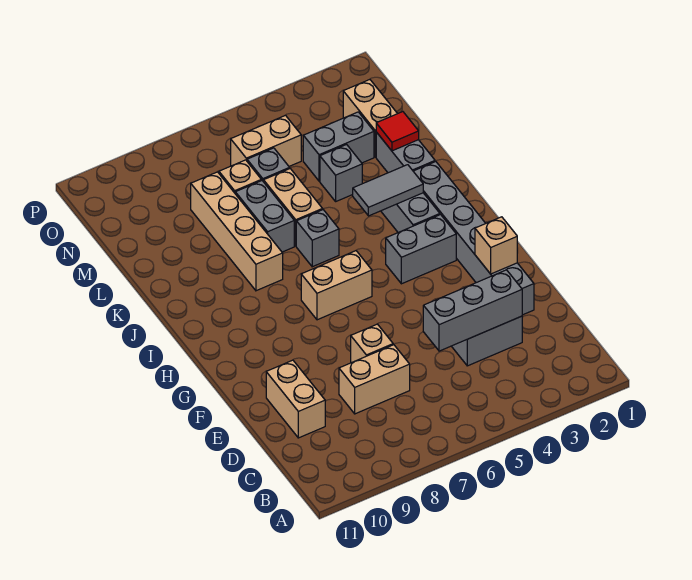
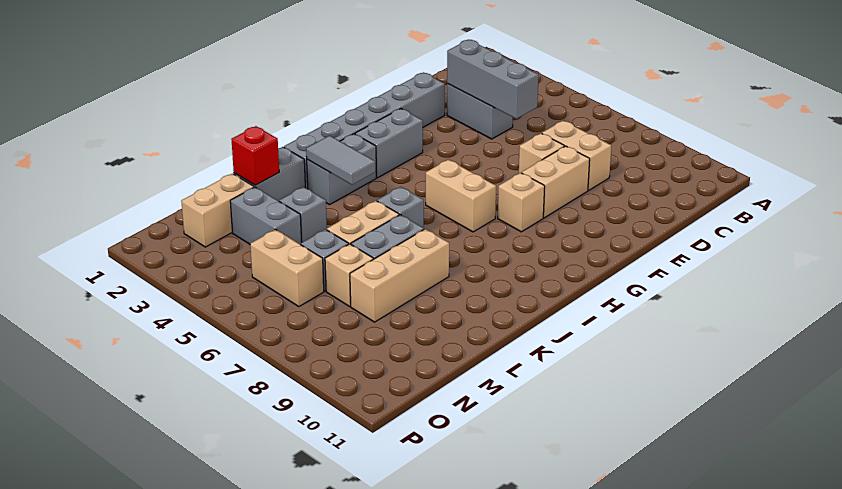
tan brick D10:E10 level 1 -> tan brick E8:F8 level 1
tan brick F2 level 2 -> tan brick G8 level 1
grey brick H3:H4 level 1 -> grey brick G3:H3 level 1
tan brick J8:M8 level 1 -> tan brick K8:M8 level 1
red tile L2 level 2 -> red brick L2 level 2

